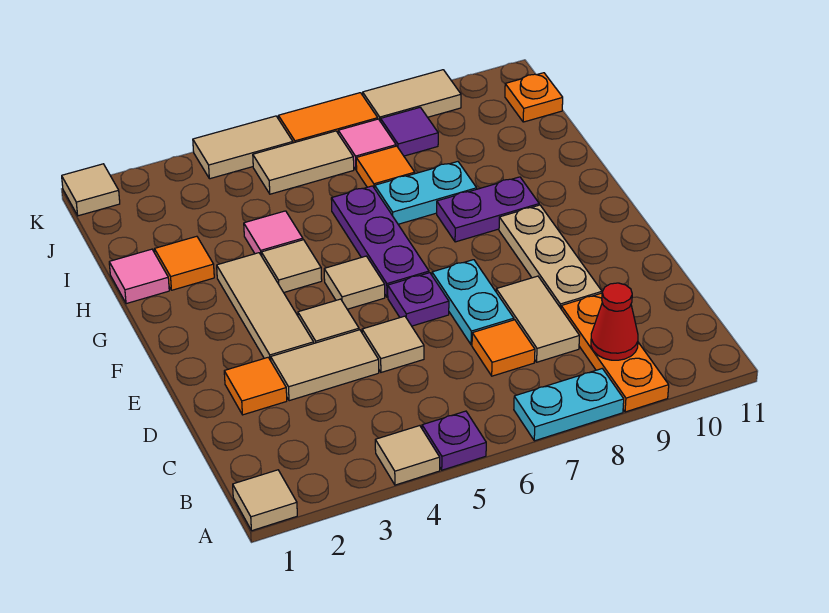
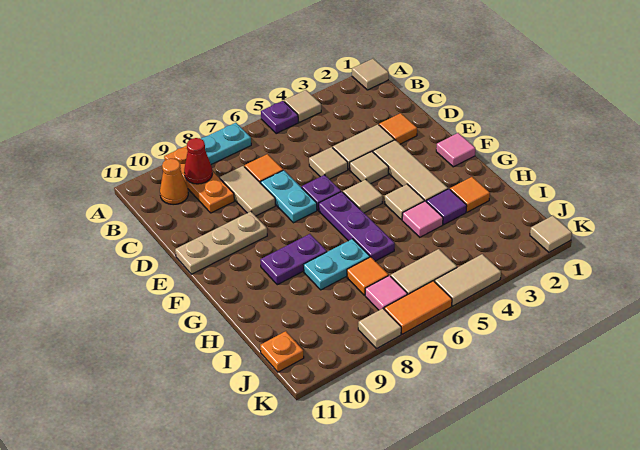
none -> orange cone B10 level 1
tan plate D9:F9 level 1 -> tan plate E9:E11 level 1
pink tile H1 level 1 -> pink tile F1 level 1
purple tile J8 level 1 -> purple tile H3 level 1
tan tile K8:K9 level 1 -> tan tile K8 level 1

